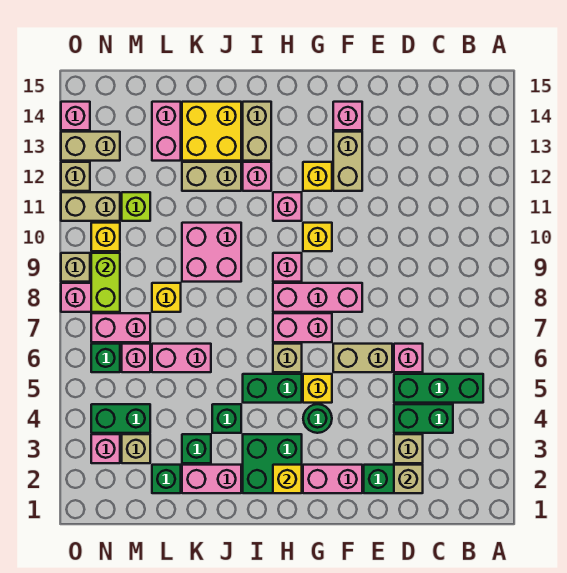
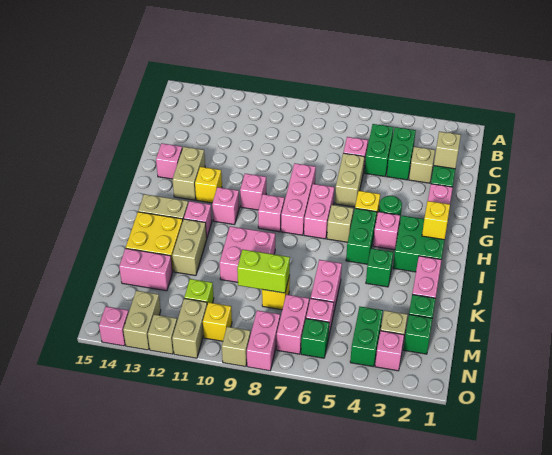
green brick B5:D5 level 1 -> green brick C5:D5 level 1
tan brick F12:F13 level 1 -> tan brick F13:G13 level 1
yellow brick G10 level 1 -> pink brick G10 level 1
none -> pink brick H4 level 1
green brick K3 level 1 -> green brick M2 level 1
lime brick N8:N9 level 2 -> lime brick L8:L9 level 2

